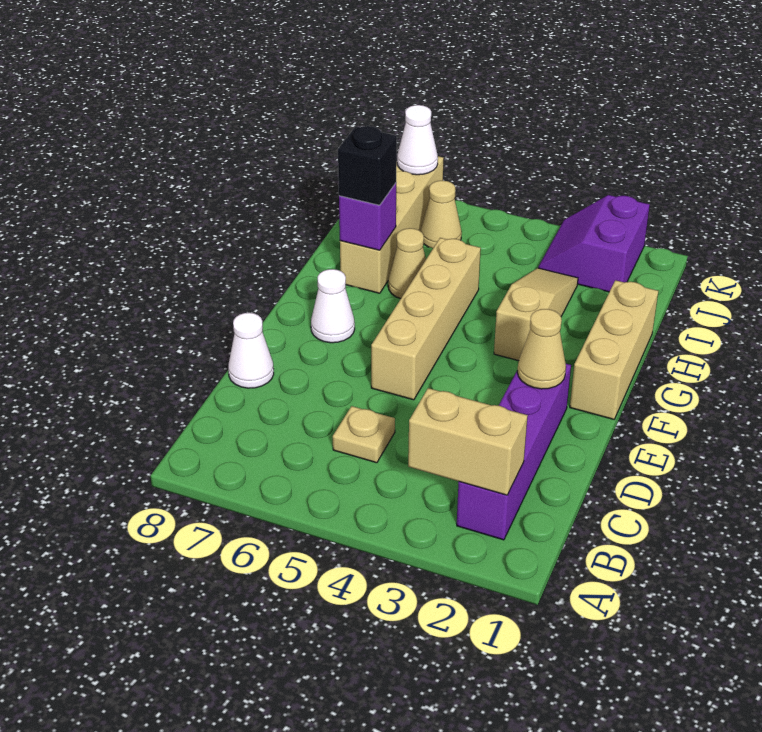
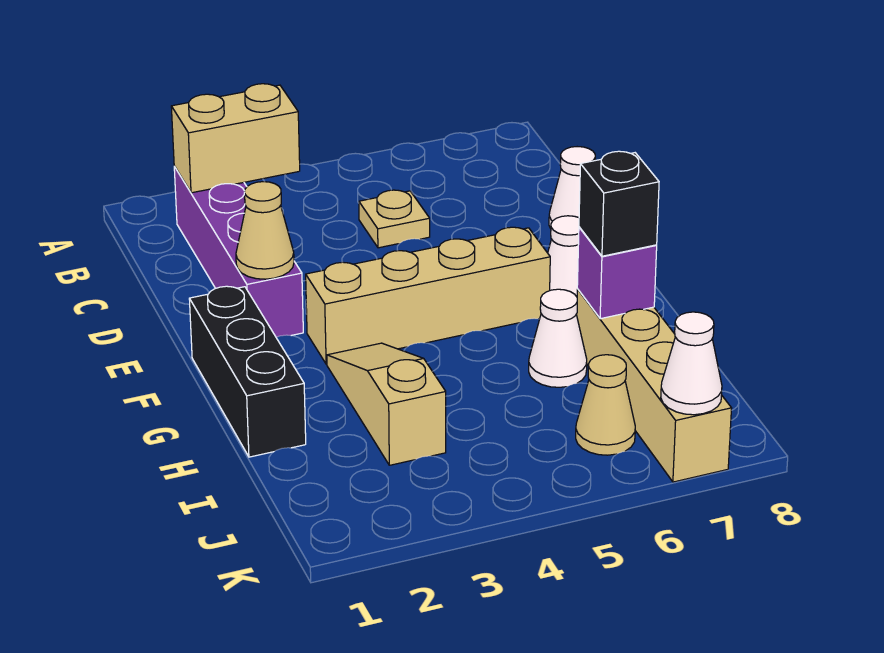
tan brick E5:H5 level 1 -> tan brick F3:F6 level 1
tan brick F1:H1 level 1 -> black brick F1:H1 level 1
tan slope G3:I3 level 1 top G -> tan slope G3:I3 level 1 top I
tan cone H6 level 1 -> white cone H6 level 1
purple slope J2:K3 level 1 top 2 -> none

